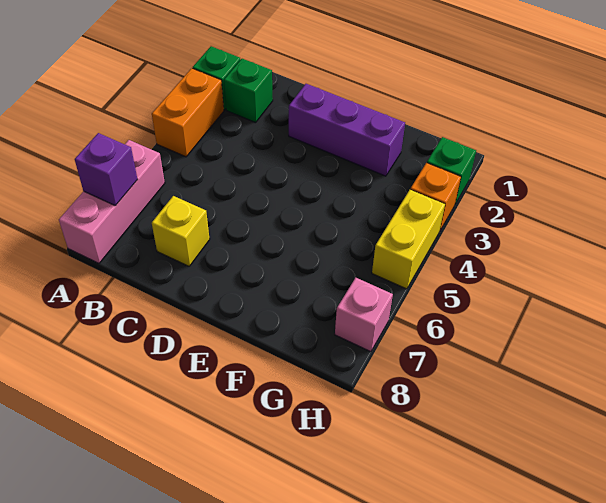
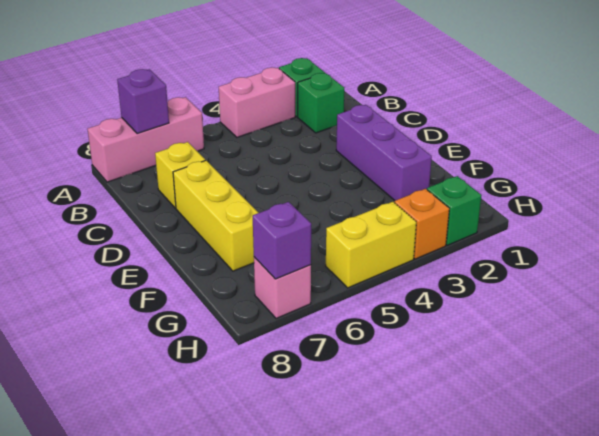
orange brick A3:A4 level 1 -> pink brick A3:A4 level 1
none -> yellow brick D7:F7 level 1
none -> purple brick H7 level 2

